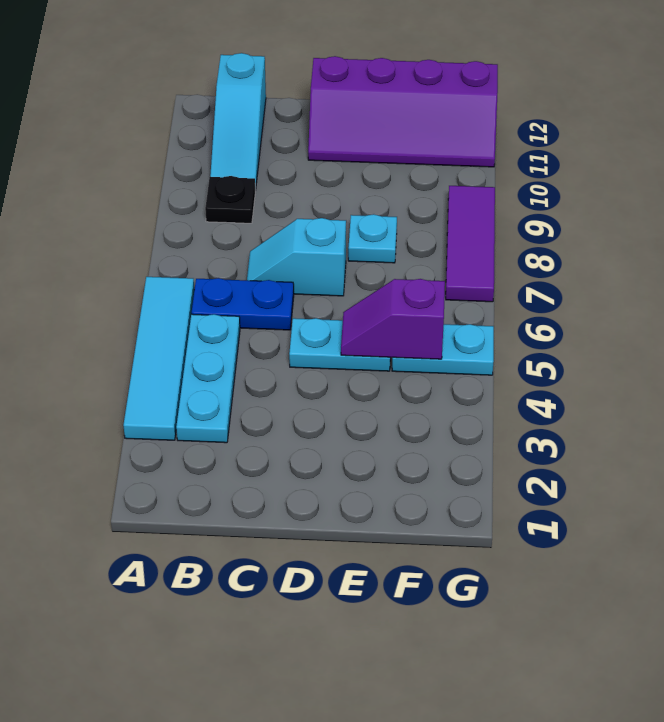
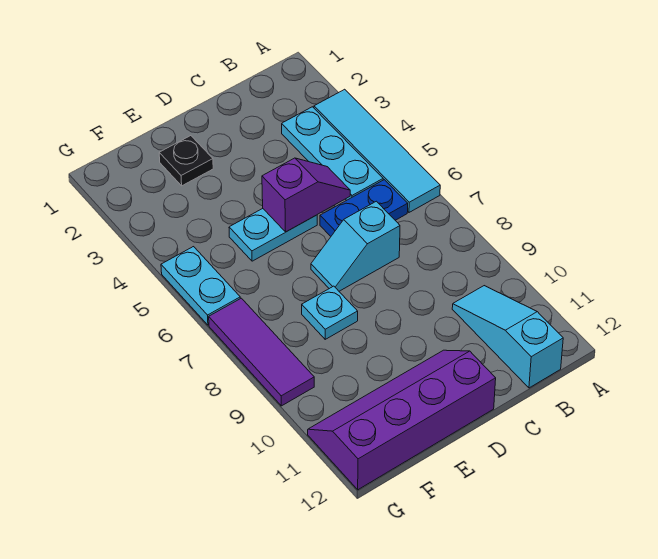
black plate B9 level 1 -> black plate E2 level 1
cyan slope C7:D7 level 1 top D -> cyan slope C7:D7 level 1 top C
purple slope E5:F5 level 2 top F -> purple slope C5:D5 level 2 top D
cyan plate F5:G5 level 1 -> cyan plate G5:G6 level 1

